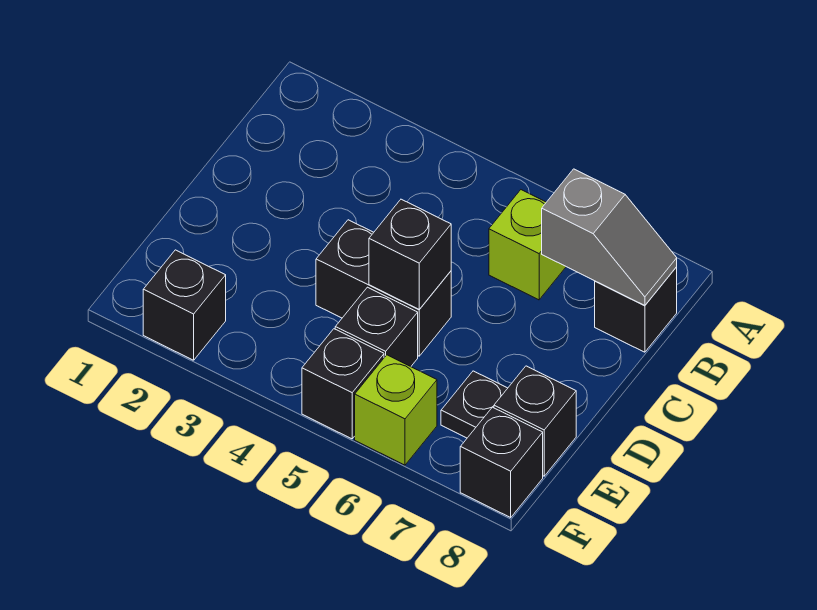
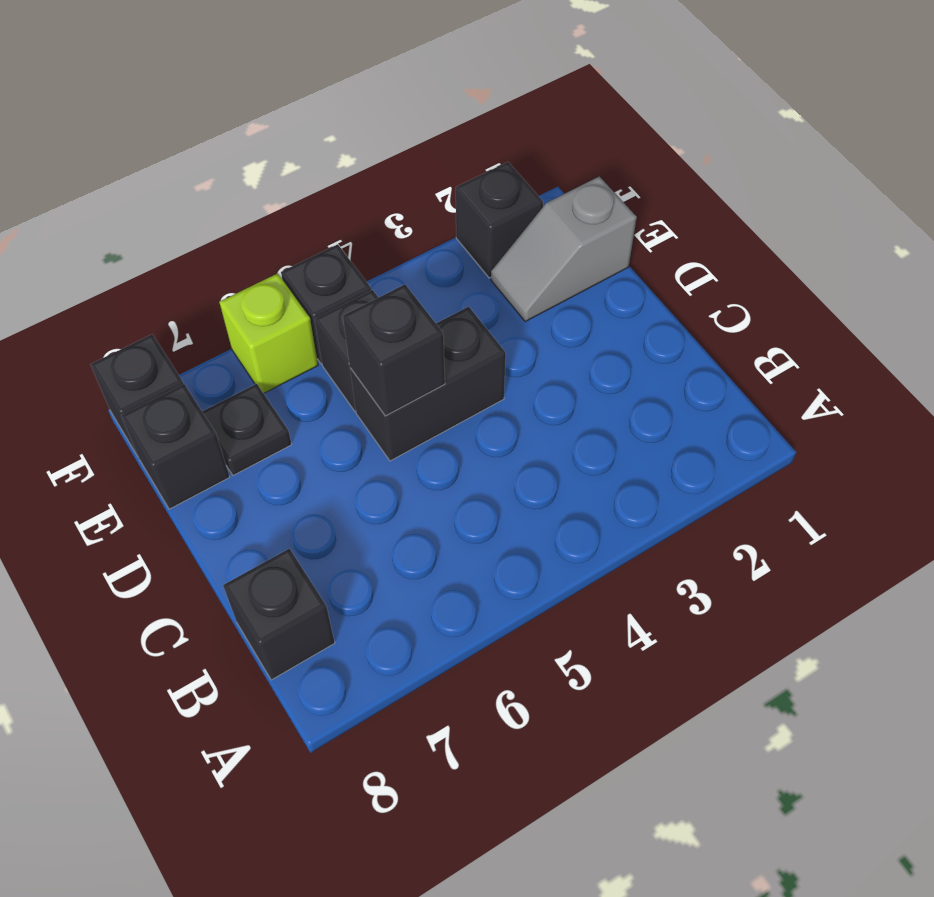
lime brick B6 level 1 -> none
grey slope B7:B8 level 2 top 7 -> grey slope E1:E2 level 1 top 1

